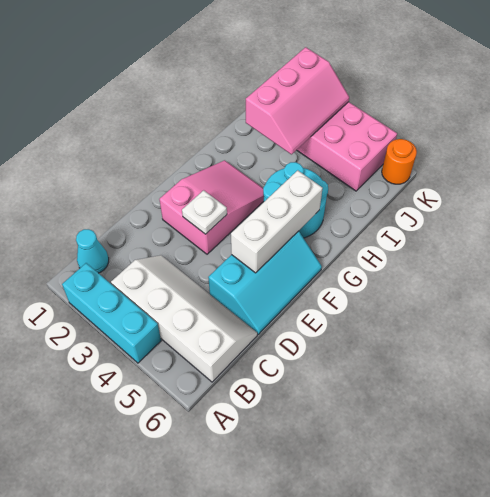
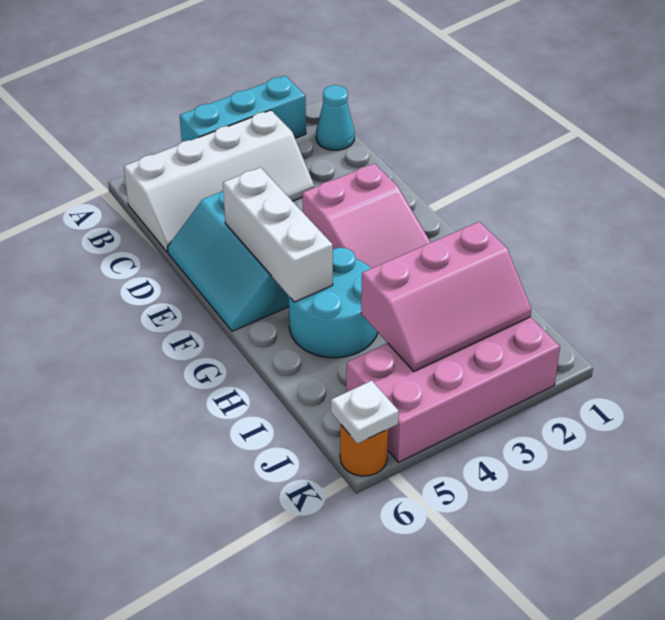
white plate E3 level 2 -> white plate K6 level 2
pink slope I2:K3 level 2 top 2 -> pink slope I2:J4 level 2 top I

